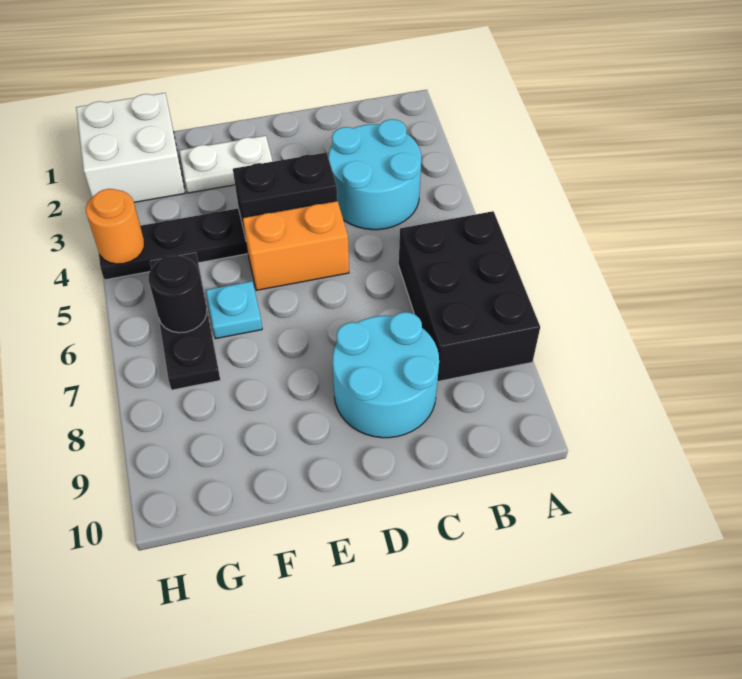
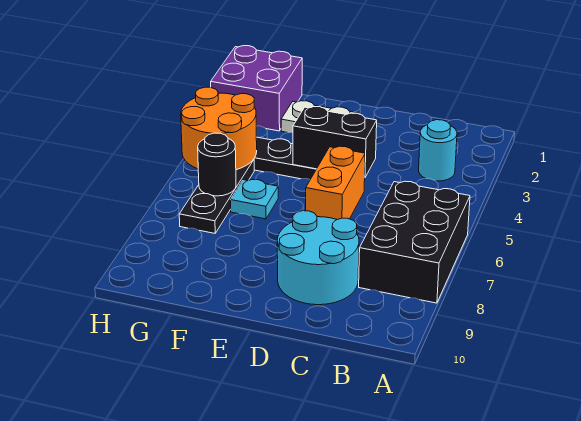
cyan round brick B3:C4 level 1 -> cyan round brick B3 level 1
orange brick D5:E5 level 1 -> orange brick D5:D6 level 1
white brick G1:H2 level 1 -> purple brick G1:H2 level 1
orange round brick H4 level 2 -> orange round brick G4:H5 level 2

